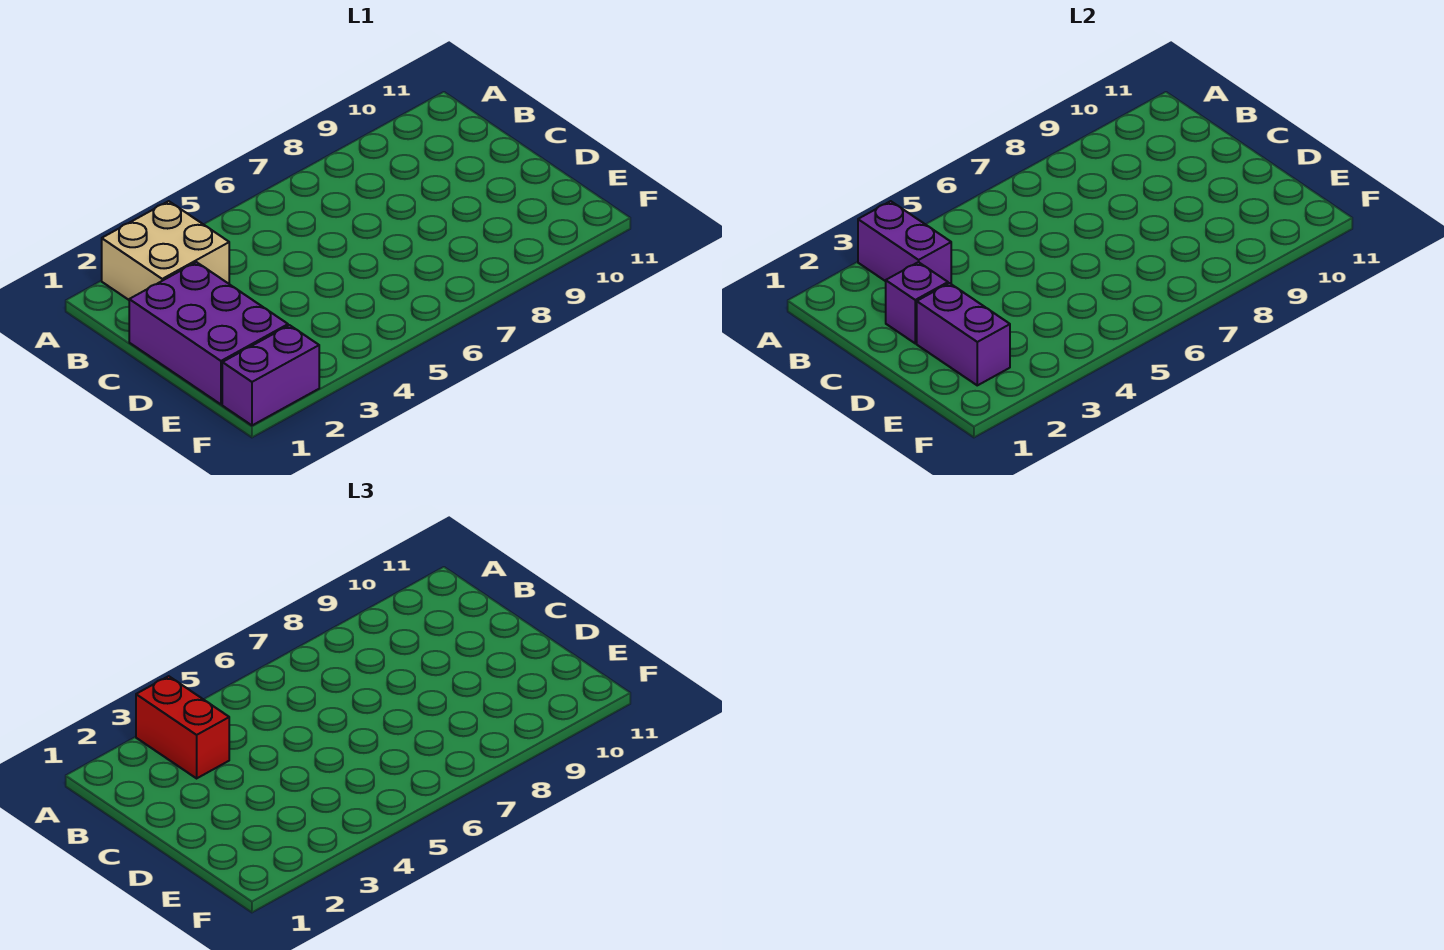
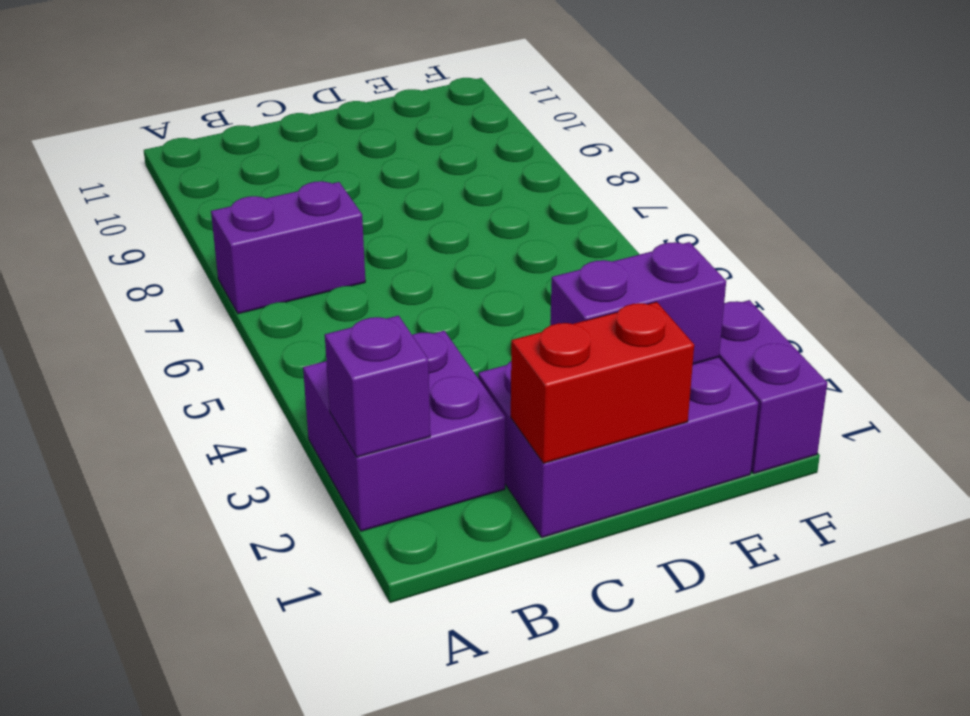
tan brick A2:B3 level 1 -> purple brick A2:B3 level 1
purple brick A3:B3 level 2 -> purple brick A7:B7 level 1
red brick A3:B3 level 3 -> red brick C1:D1 level 2
purple brick C2 level 2 -> purple brick A2 level 2

